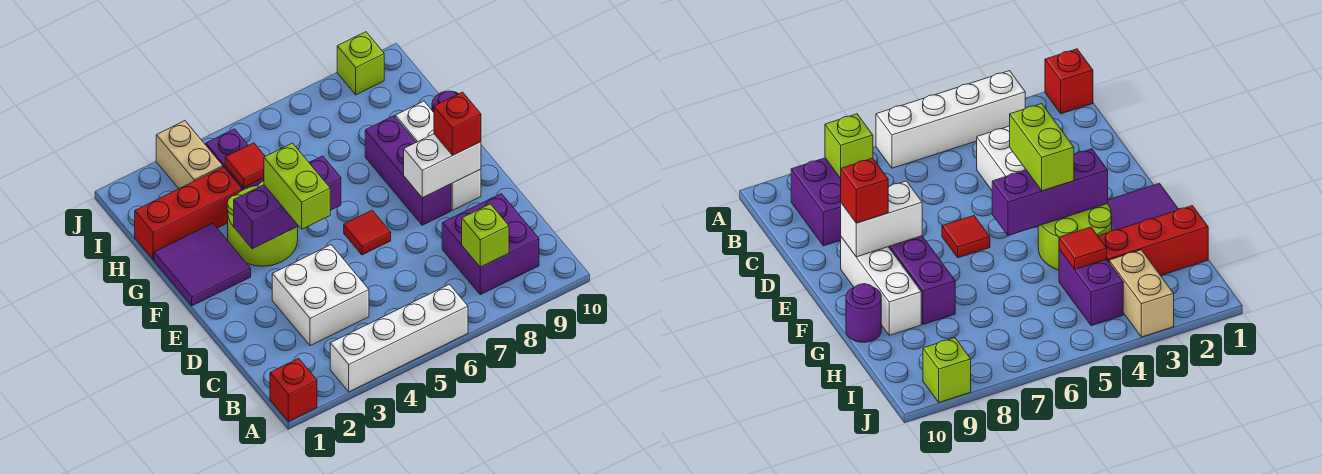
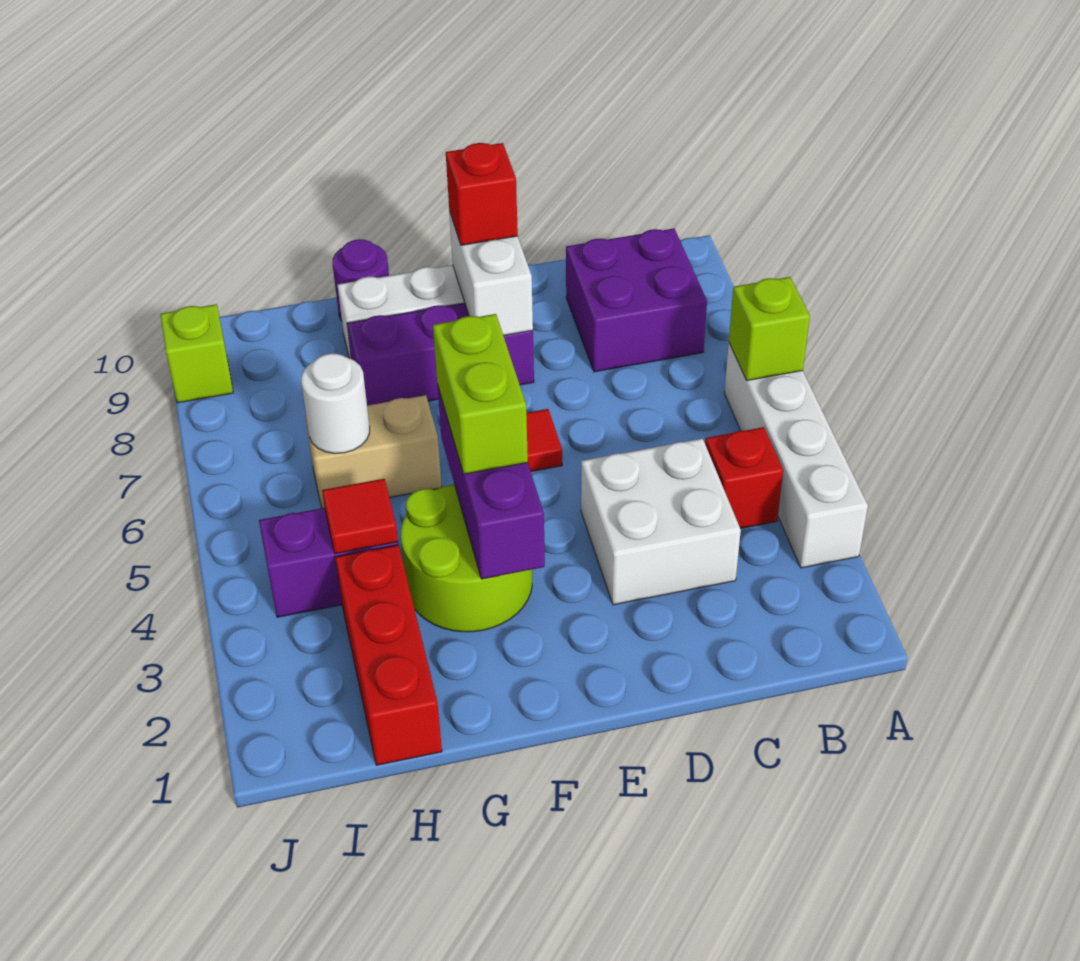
red brick A1 level 1 -> red brick B4 level 1
lime brick B8 level 2 -> lime brick A6 level 2
lime brick E4:F4 level 3 -> lime brick F4:F5 level 3
purple tile F1:G2 level 1 -> none
none -> white round brick H6 level 2
tan brick I3:J3 level 1 -> tan brick G6:H6 level 1

